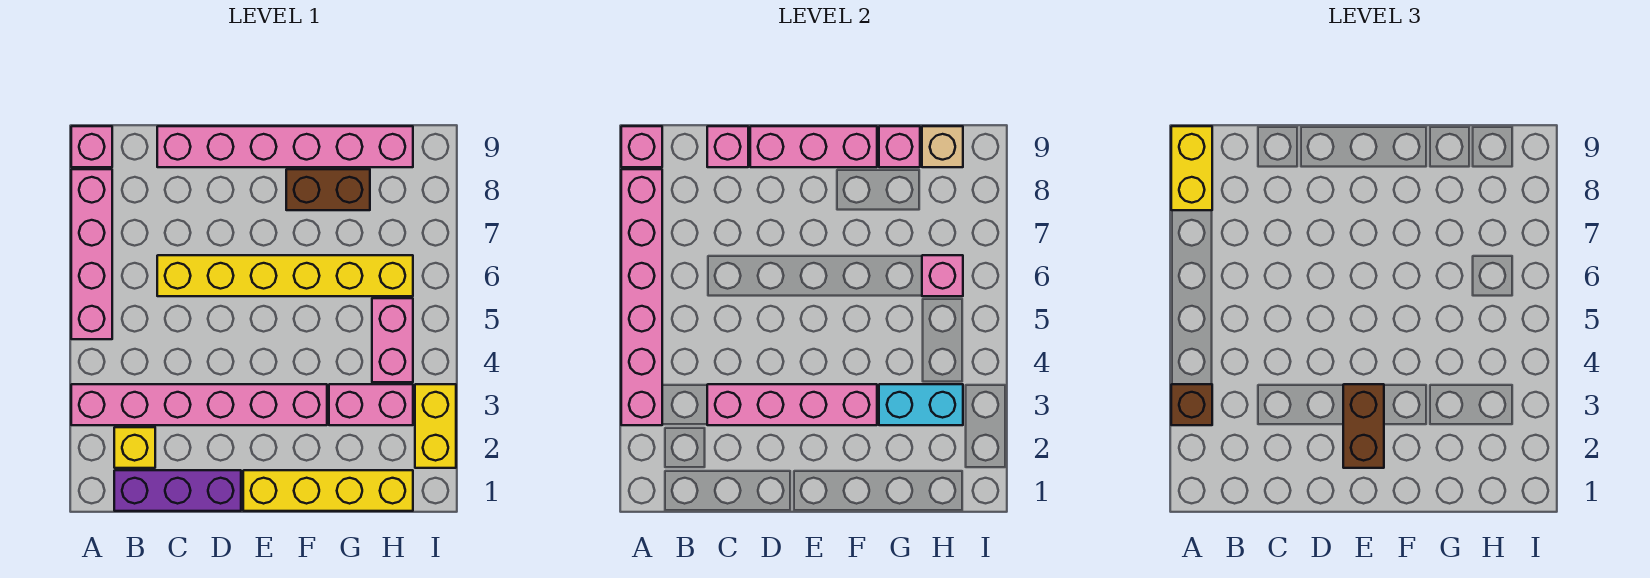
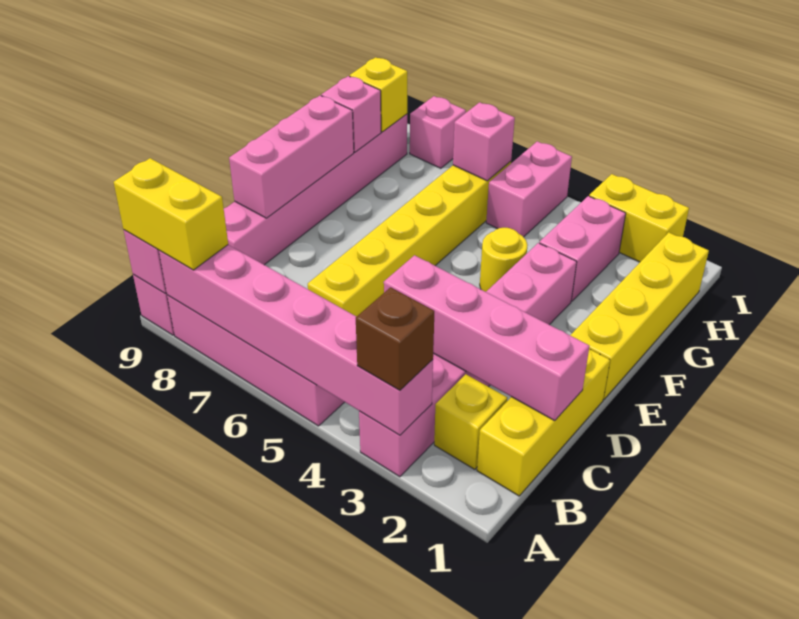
purple brick B1:D1 level 1 -> yellow brick B1:D1 level 1
pink brick C3:F3 level 2 -> pink brick C1:C4 level 2
pink brick C9 level 2 -> pink brick I8 level 1
brown brick E2:E3 level 3 -> none
none -> yellow round brick F4 level 1
brown brick F8:G8 level 1 -> none
cyan brick G3:H3 level 2 -> none
pink brick H4:H5 level 1 -> pink brick H5:I5 level 1
tan brick H9 level 2 -> yellow brick H9 level 2

